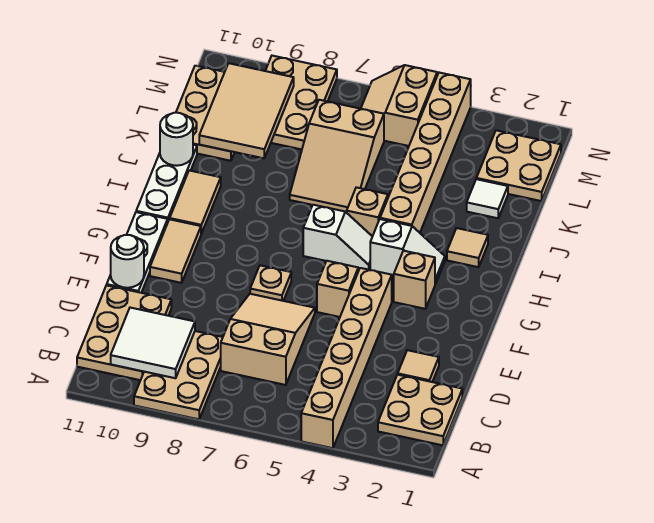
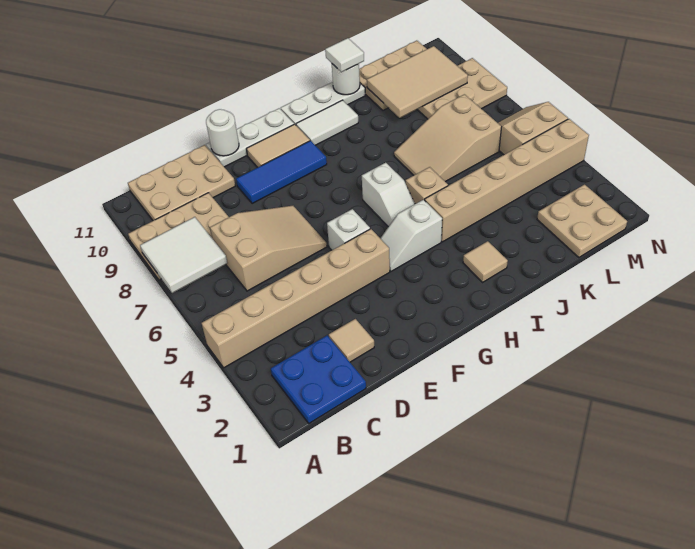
tan plate B1:C2 level 1 -> blue plate B1:C2 level 1
white tile B9:C10 level 2 -> white tile A7:B8 level 2
none -> blue tile E9:G9 level 1
tan brick F5 level 1 -> white brick F5 level 1
tan plate F7 level 1 -> none
tan brick G3 level 1 -> none
white slope H3:H4 level 1 top 4 -> white slope G4:H4 level 1 top H
tan tile H10:I10 level 1 -> white tile H10:I10 level 1
white tile K2 level 1 -> white tile J11 level 3

